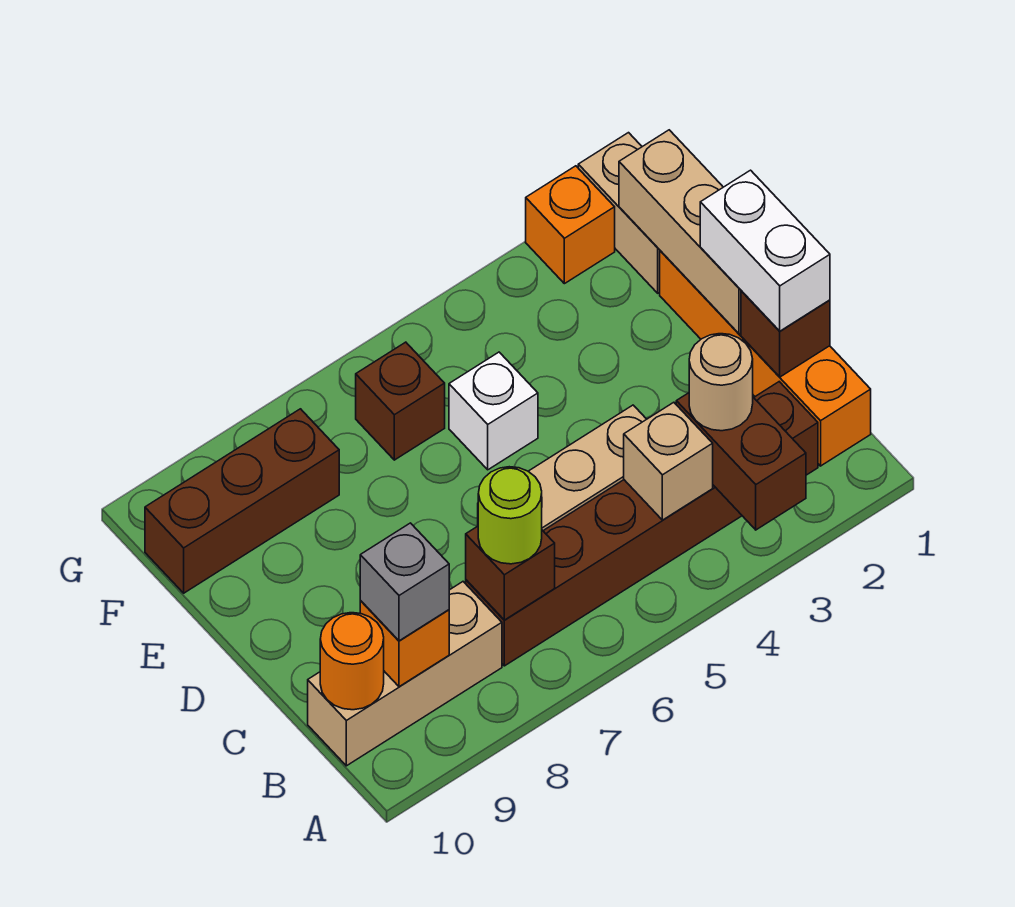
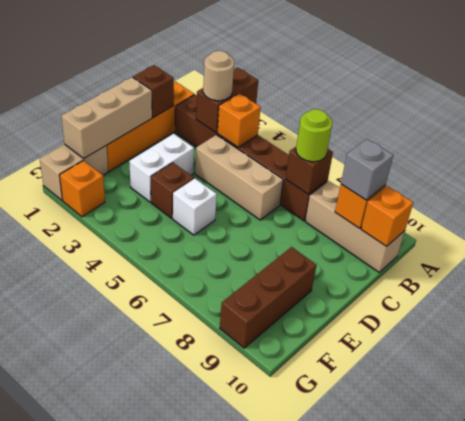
tan brick B4 level 2 -> orange brick B4 level 2
orange round brick B10 level 2 -> orange brick B10 level 2
white brick C1:D1 level 3 -> white brick D3:E3 level 1
brown brick F6 level 1 -> brown brick E4 level 1
brown brick F8:F10 level 1 -> brown brick E9:G9 level 1

